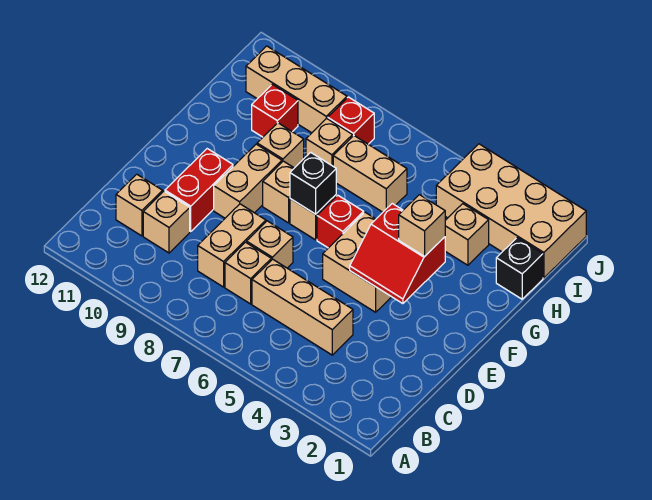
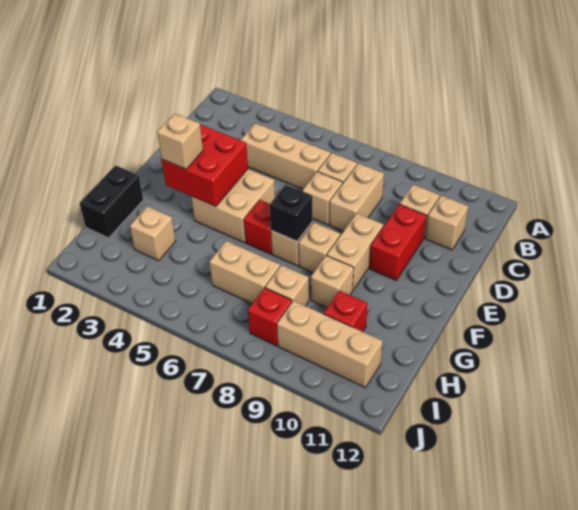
red slope E3:F4 level 2 top F -> red brick E3:F4 level 2
black brick H1 level 1 -> black brick G1:H1 level 1
tan brick I1:J4 level 1 -> none

